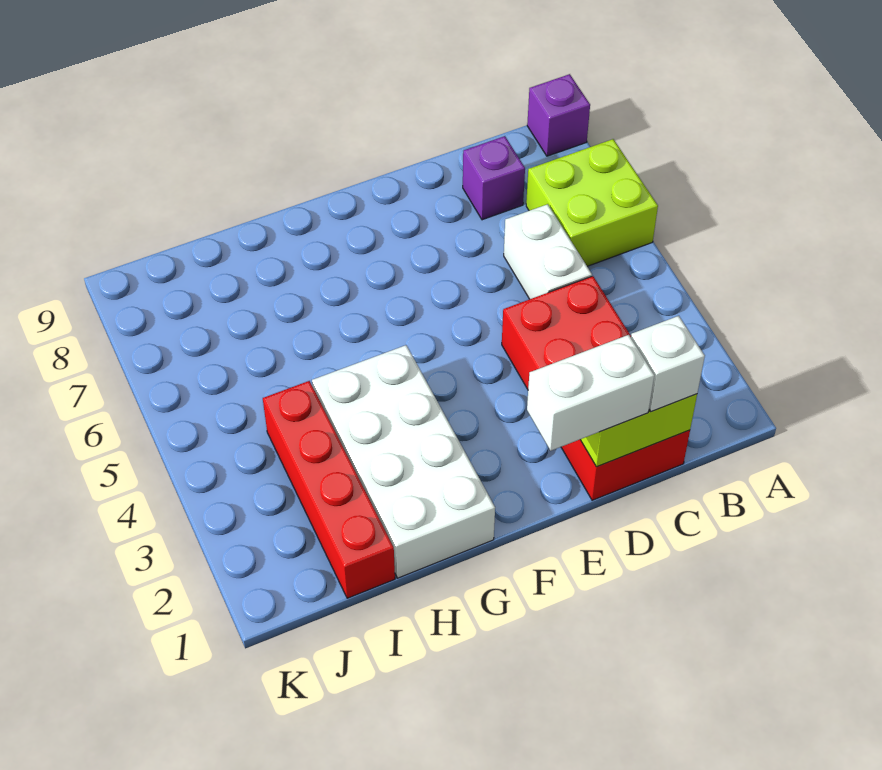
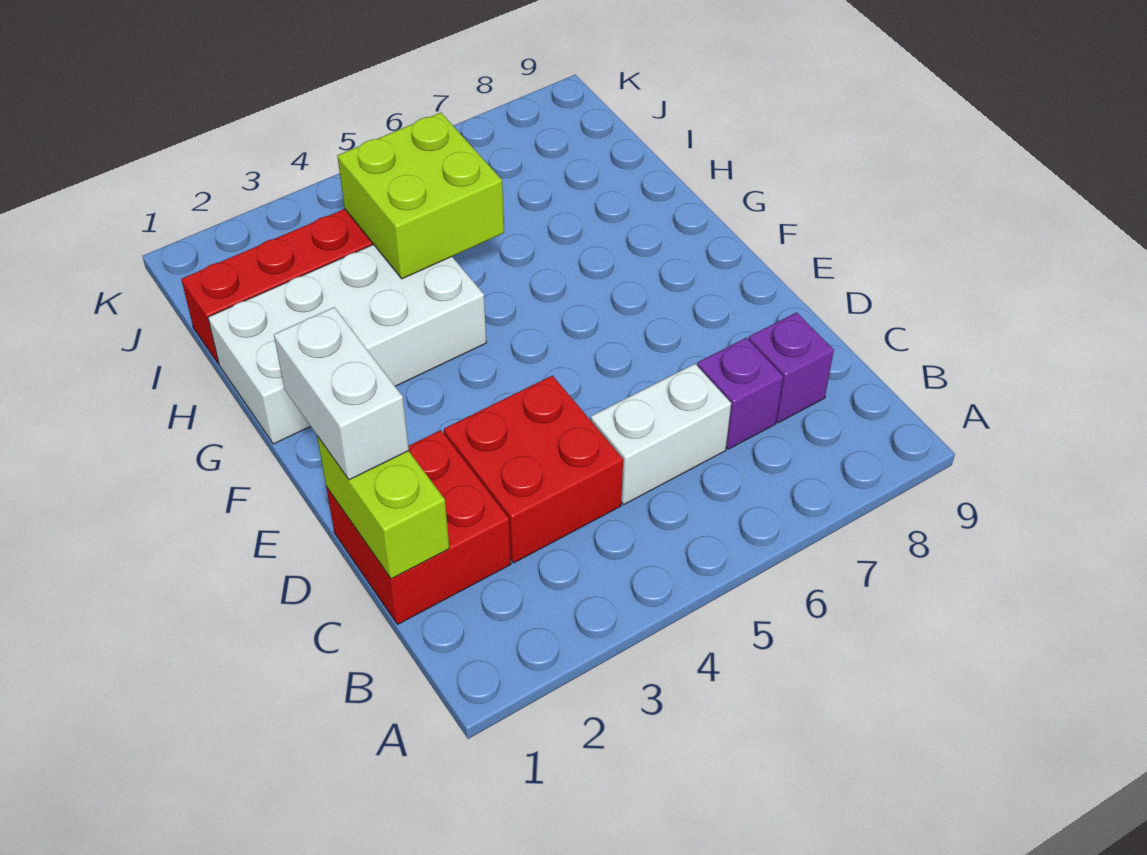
lime brick A6:B7 level 1 -> lime brick H4:I5 level 2
purple brick A9 level 1 -> purple brick C7 level 1
white brick C1 level 3 -> none

